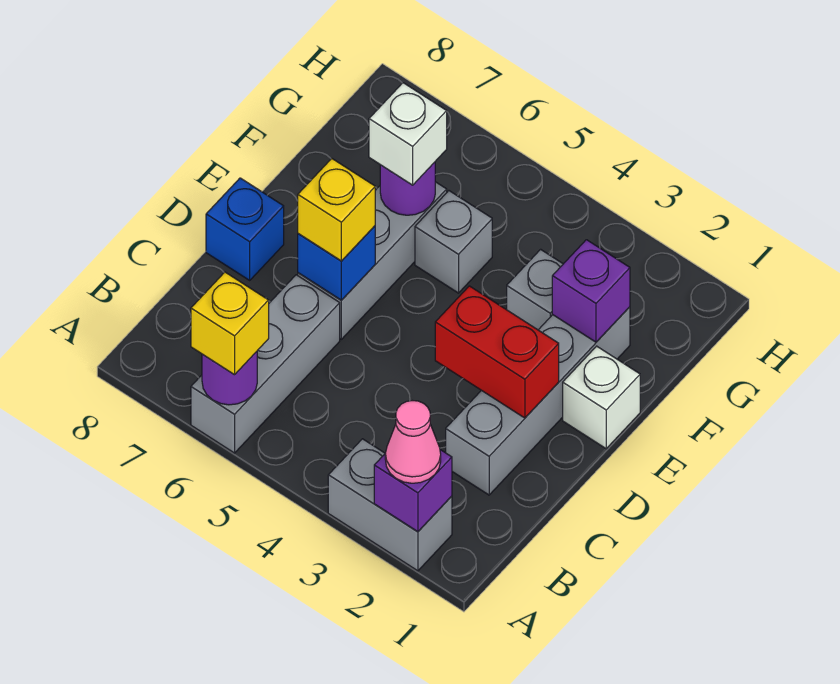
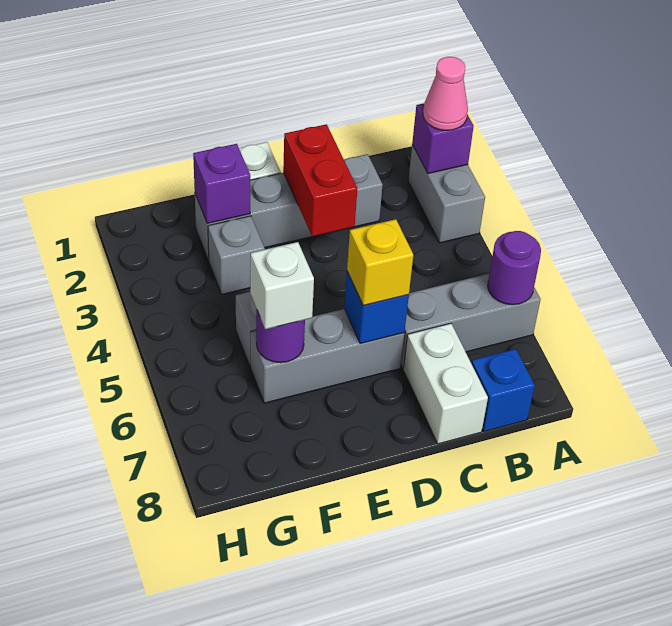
yellow brick A6 level 3 -> none
none -> white brick C7:C8 level 1
blue brick D8 level 1 -> blue brick B8 level 1

